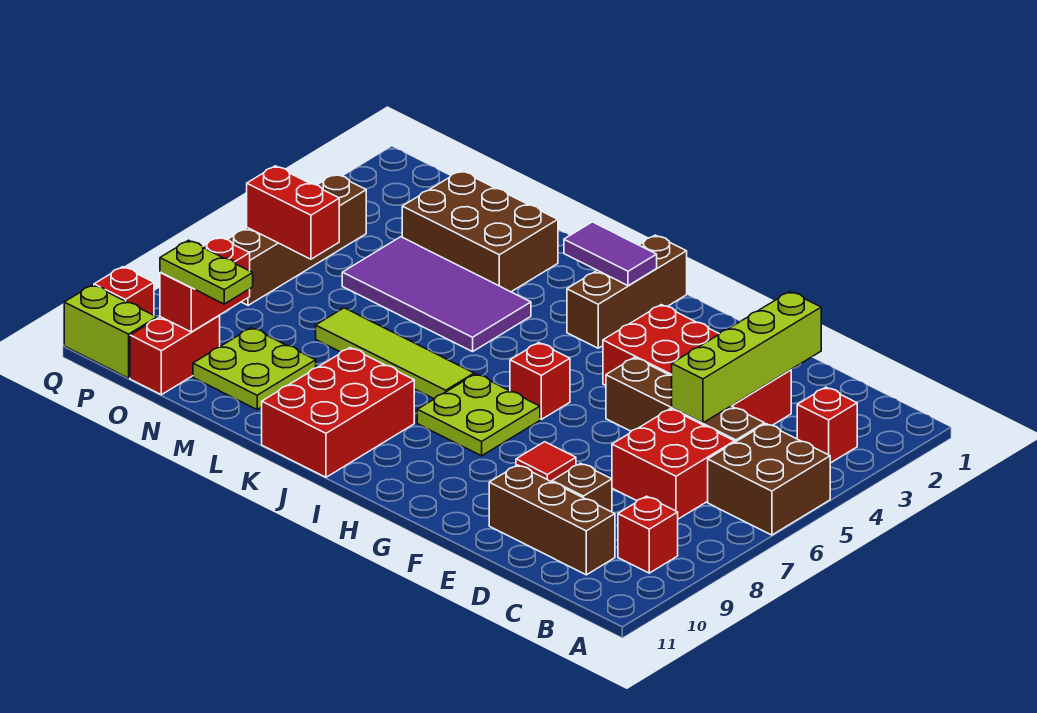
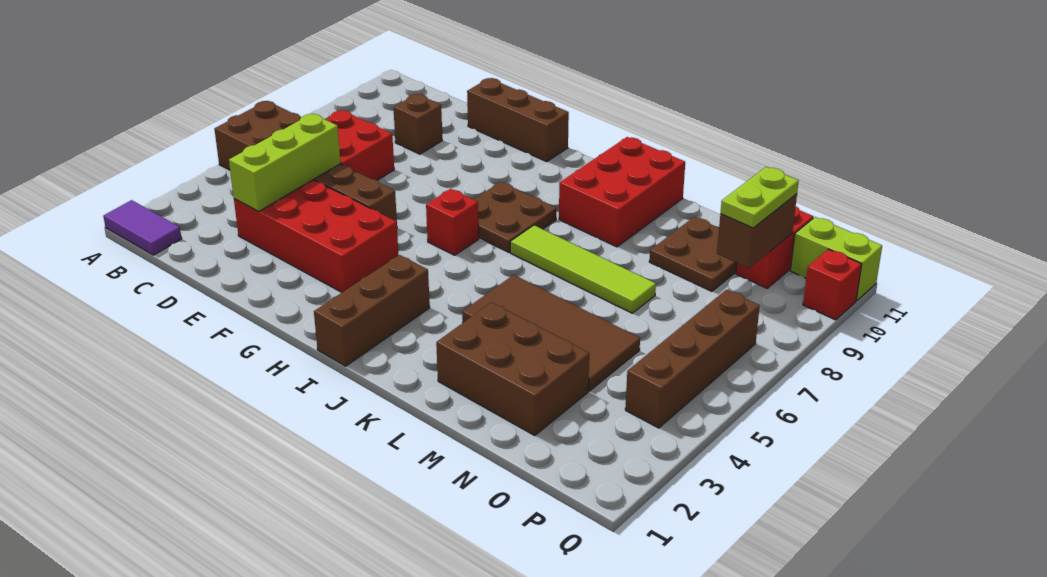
red brick B3 level 1 -> none
red brick B9 level 1 -> none
brown brick C10:E10 level 1 -> brown brick E11:G11 level 1
lime brick D2:D5 level 2 -> lime brick D3:D5 level 2
red tile F8 level 1 -> none
lime plate H7:I8 level 1 -> brown plate H7:I8 level 1
purple tile I2:J2 level 2 -> purple tile A1:B1 level 1
purple tile K4:N5 level 1 -> brown tile K4:N5 level 1
lime plate M9:N10 level 1 -> brown plate M9:N10 level 1
lime plate N10:O10 level 3 -> lime plate O9:O10 level 3
red brick O6:P6 level 2 -> none
red brick O9:O10 level 2 -> brown brick O9:O10 level 2

